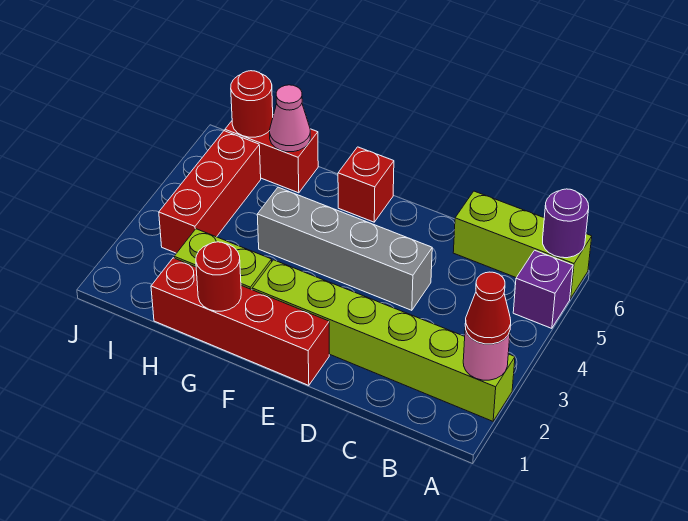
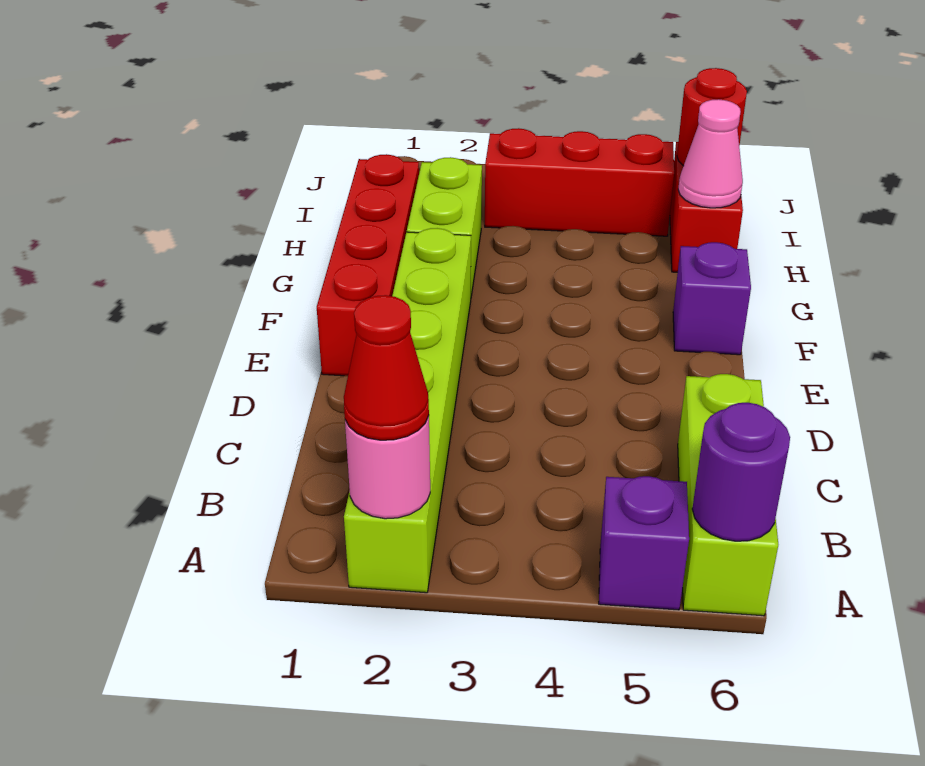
grey brick D4:G4 level 1 -> none
red brick F6 level 1 -> purple brick F6 level 1
red round brick G1 level 2 -> none

